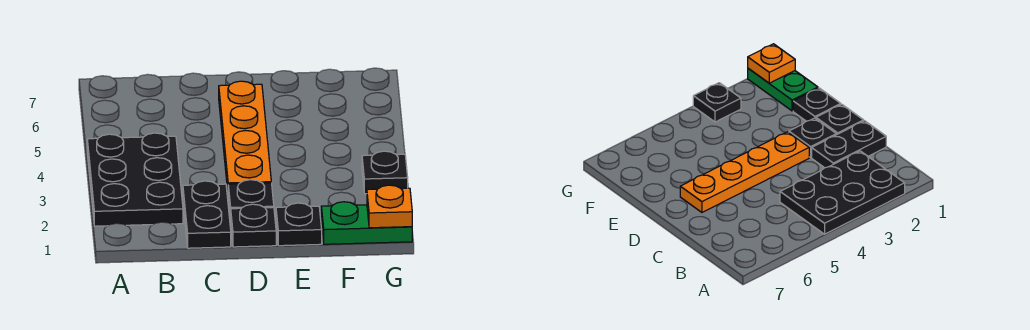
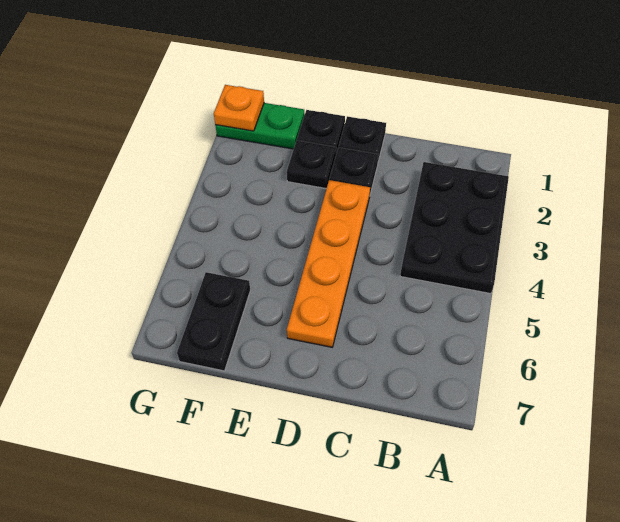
black plate C1:C2 level 1 -> black plate F6:F7 level 1
black plate G3 level 1 -> black plate E2 level 1

